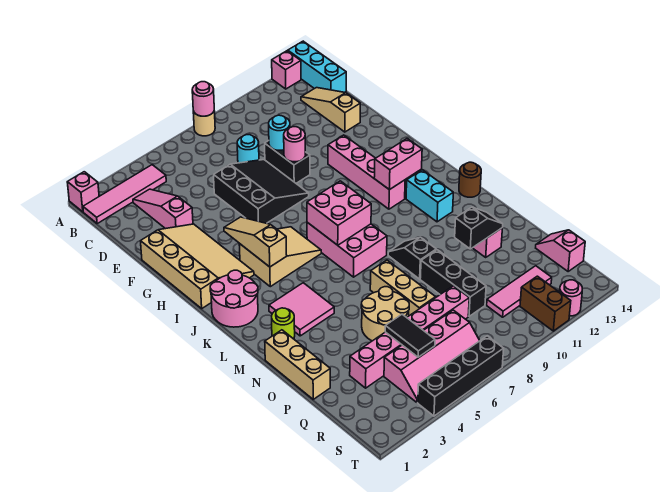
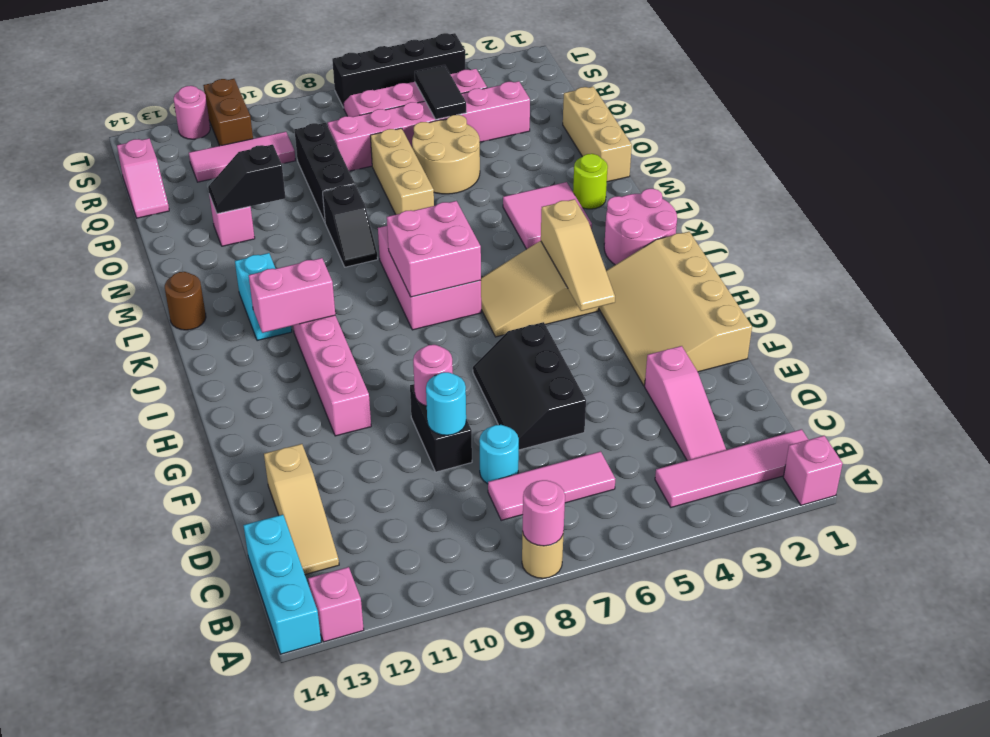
none -> pink tile C6:C8 level 1
black slope E6:G8 level 1 top 6 -> black slope E6:G7 level 1 top 6

